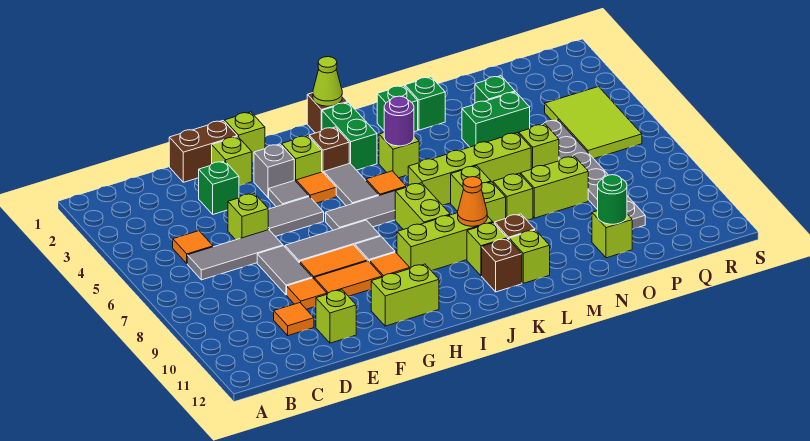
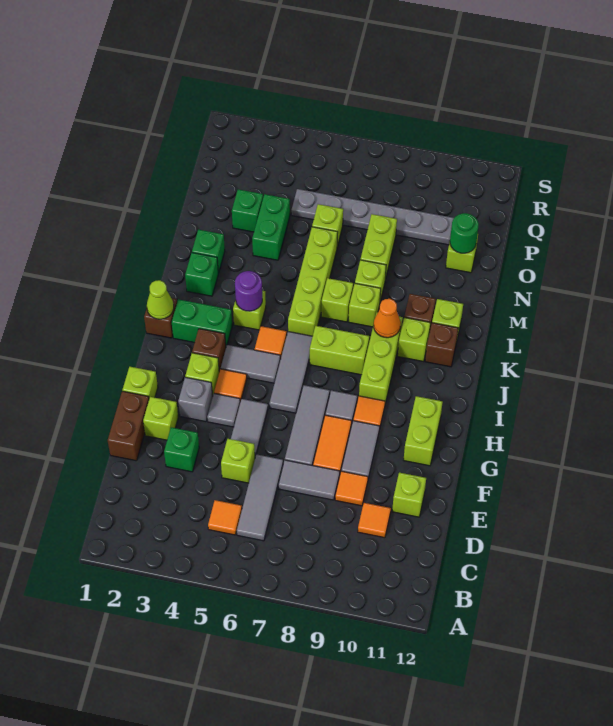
orange tile F9:G9 level 1 -> grey tile F9:G9 level 1
lime tile Q4:R6 level 1 -> none

